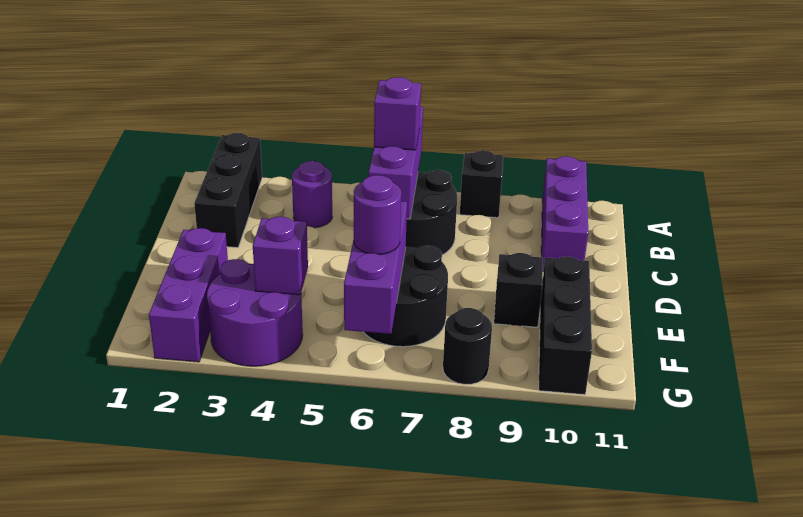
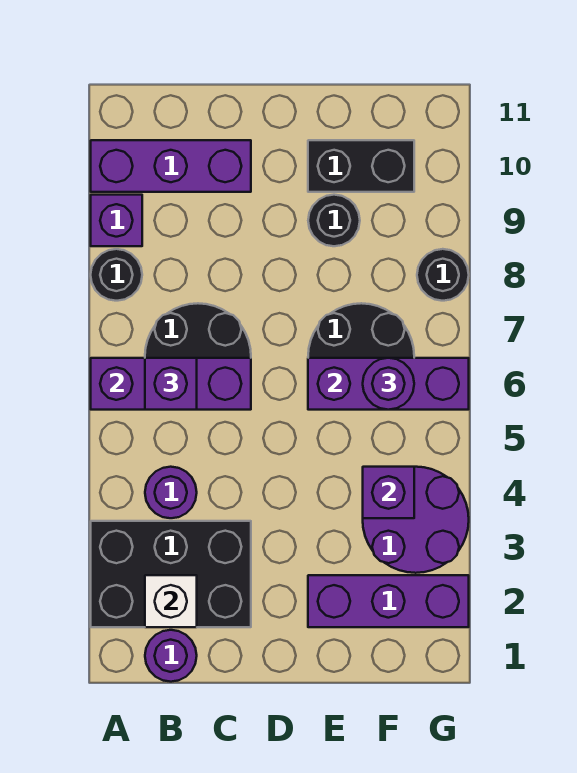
black brick A2:C2 level 1 -> black brick A2:C3 level 1
black brick A8 level 1 -> black round brick A8 level 1
none -> purple brick A9 level 1
none -> purple round brick B1 level 1
none -> white brick B2 level 2
black brick E9 level 1 -> black round brick E9 level 1
black brick E10:G10 level 1 -> black brick E10:F10 level 1

